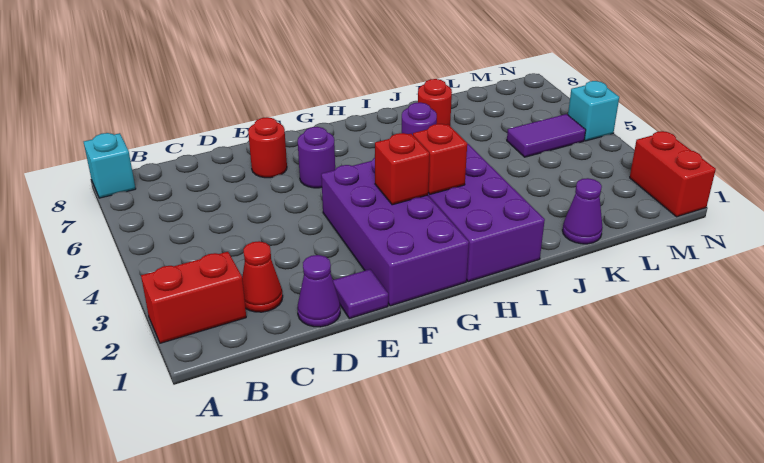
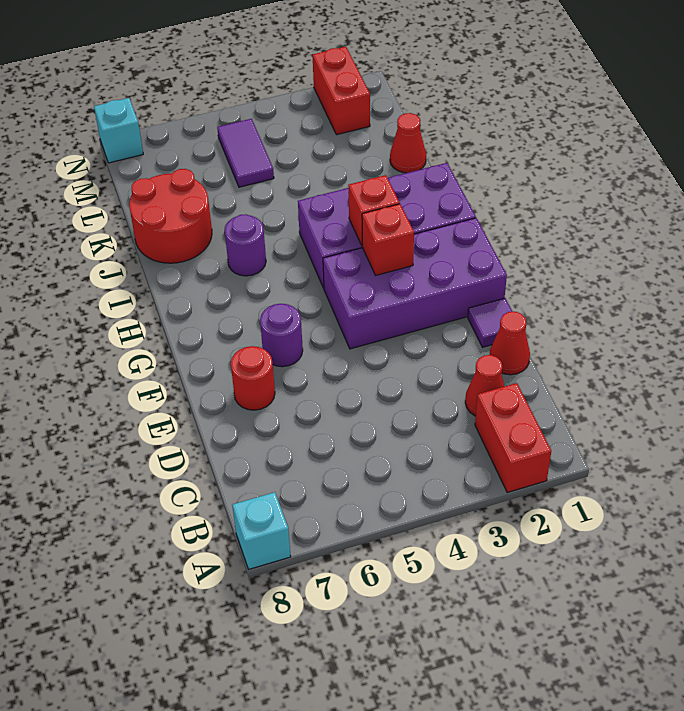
purple cone D1 level 1 -> red cone D1 level 1
red round brick J7 level 1 -> red round brick J7:K8 level 1
purple cone K1 level 1 -> red cone K1 level 1
red brick N1:N2 level 1 -> red brick M2:N2 level 1
cyan brick N5 level 1 -> cyan brick N8 level 1

